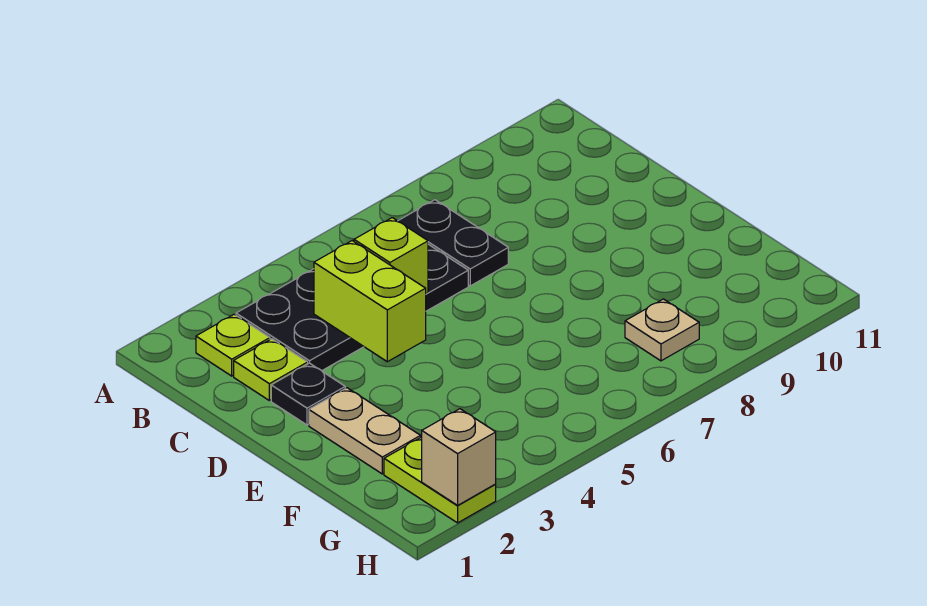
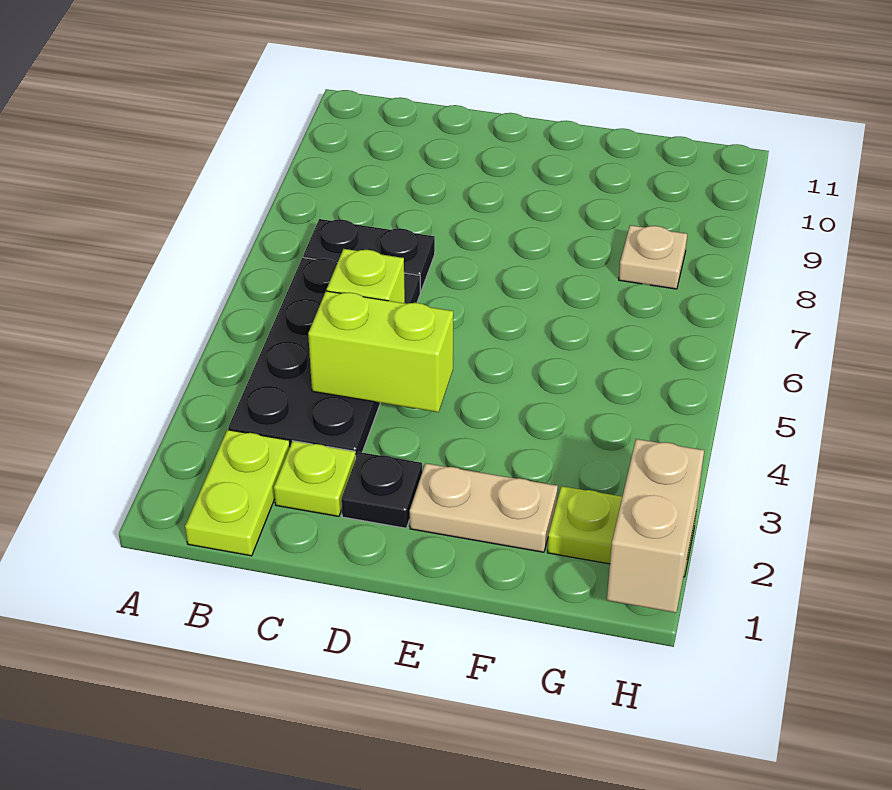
lime plate B2 level 1 -> lime plate B1:B2 level 1
tan brick H2 level 2 -> tan brick H1:H2 level 2

